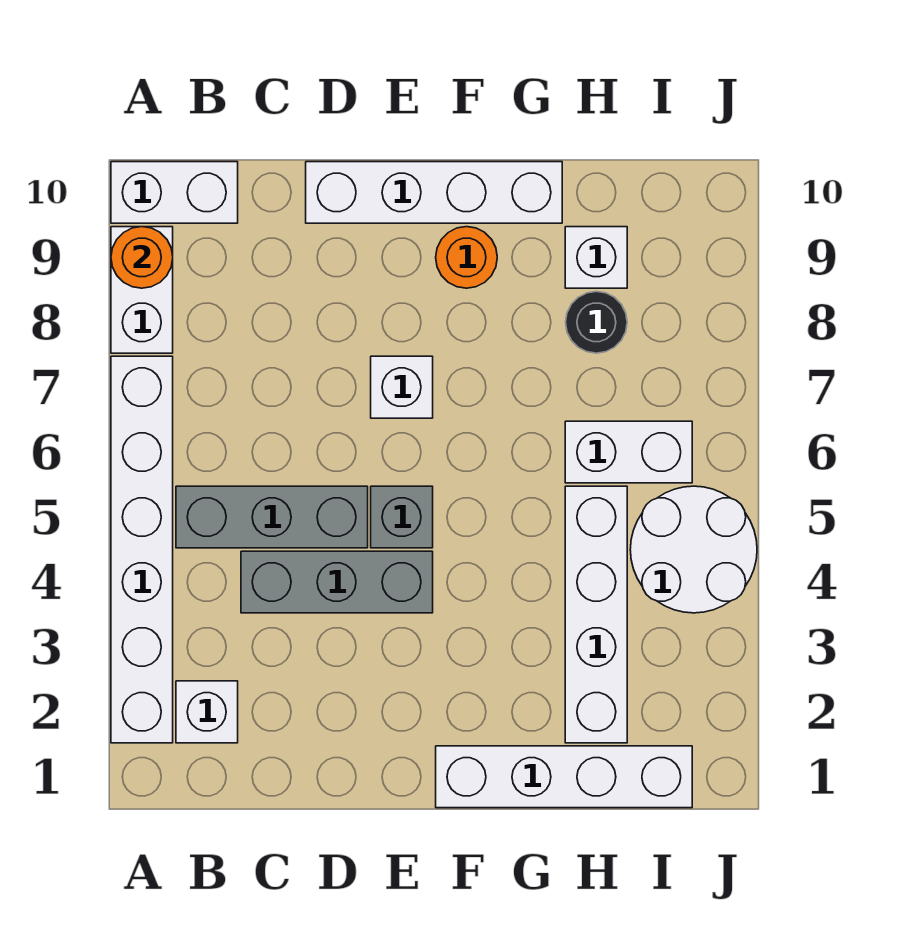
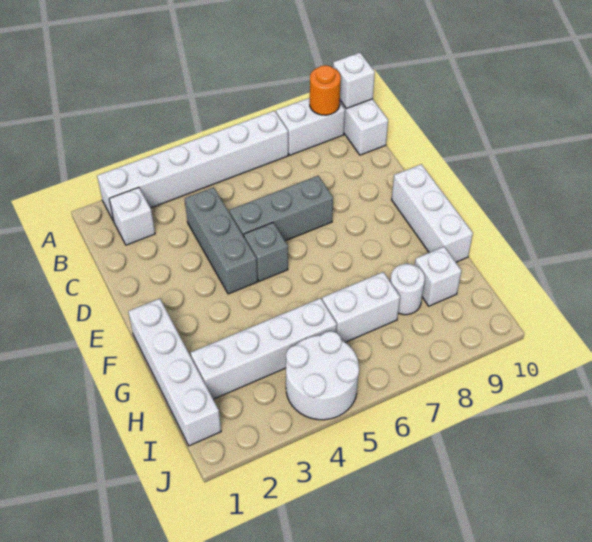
grey brick B5:D5 level 1 -> grey brick D5:D7 level 1
white brick D10:G10 level 1 -> white brick E10:G10 level 1
white brick E7 level 1 -> white brick A10 level 2
orange round brick F9 level 1 -> none
white brick H6:I6 level 1 -> white brick H6:H7 level 1
black round brick H8 level 1 -> white round brick H8 level 1

